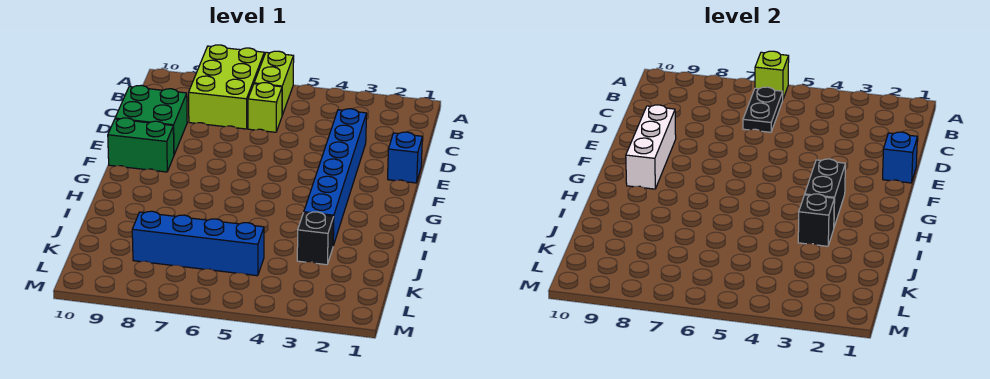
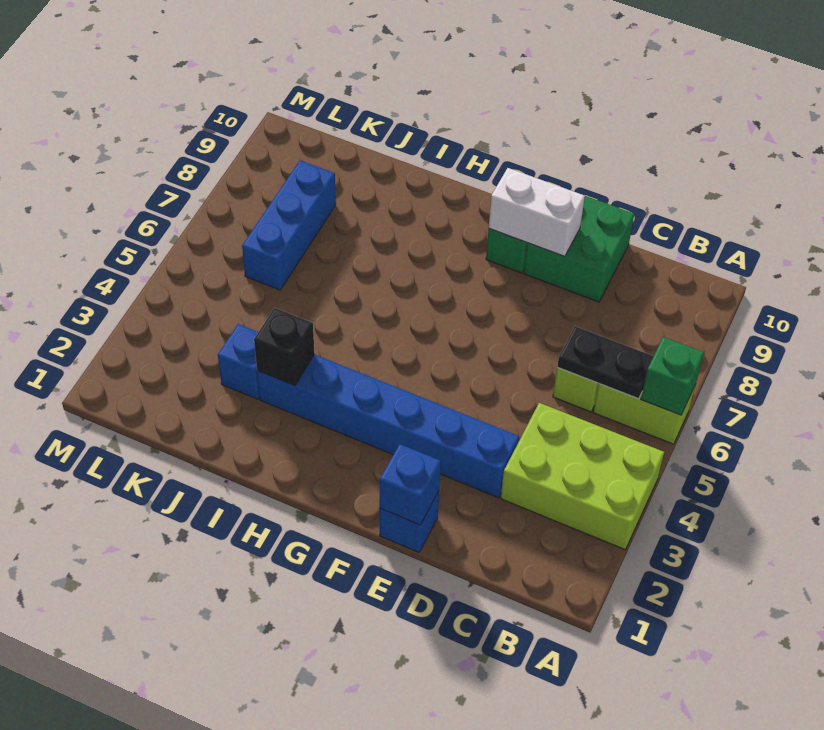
lime brick A6 level 2 -> green brick A6 level 2
lime brick A7:C8 level 1 -> lime brick A3:C4 level 1
white brick E9:G9 level 2 -> white brick E9:F9 level 2
black brick G3:H3 level 2 -> none
black brick J3 level 1 -> blue brick J3 level 1
blue brick K5:K8 level 1 -> blue brick K6:K8 level 1

